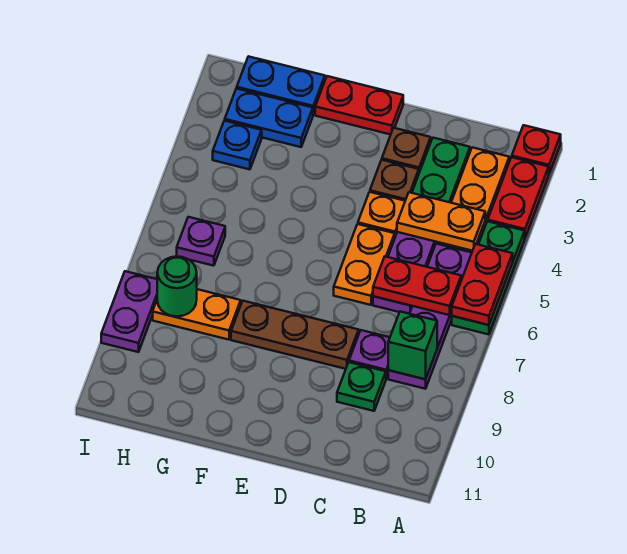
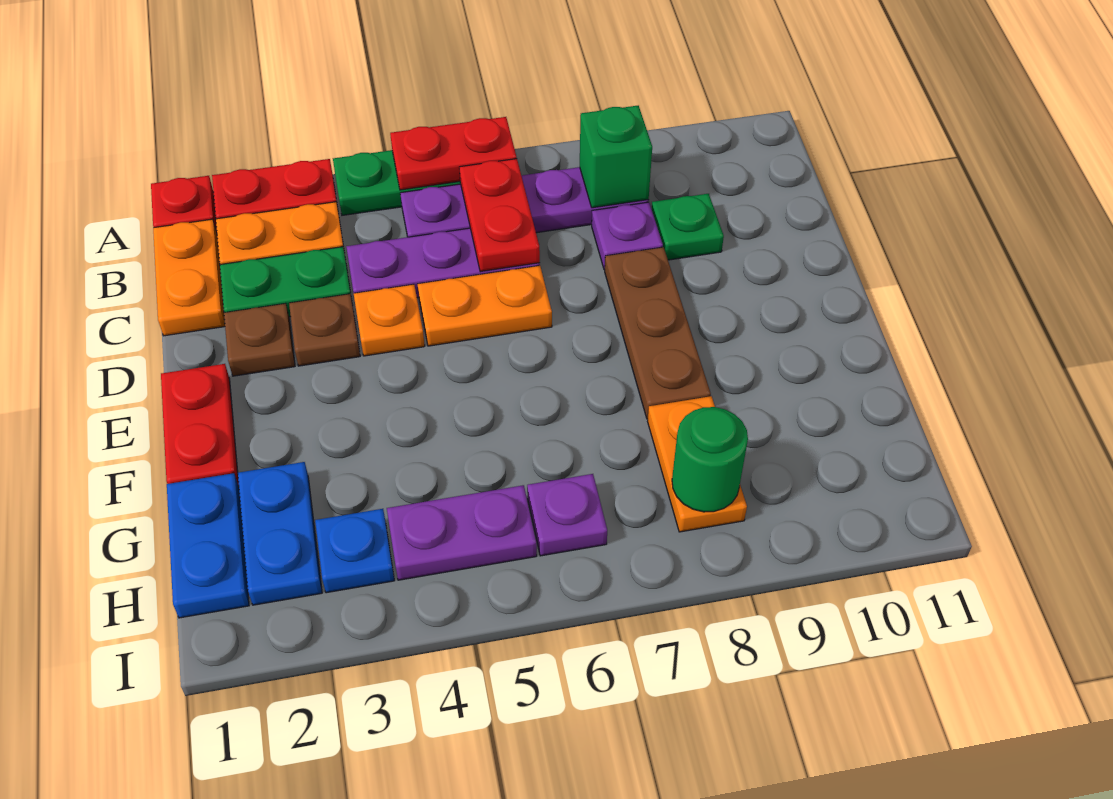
orange plate B4:C4 level 2 -> orange plate B1:C1 level 1
purple plate I8:I9 level 1 -> purple plate H4:H5 level 1

